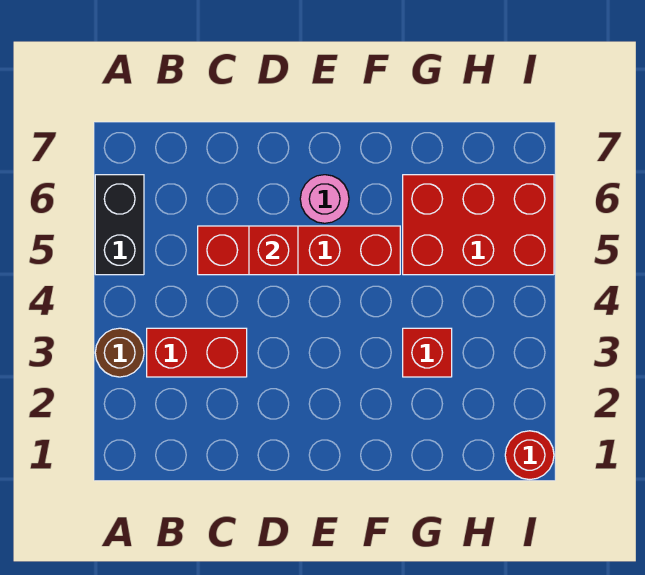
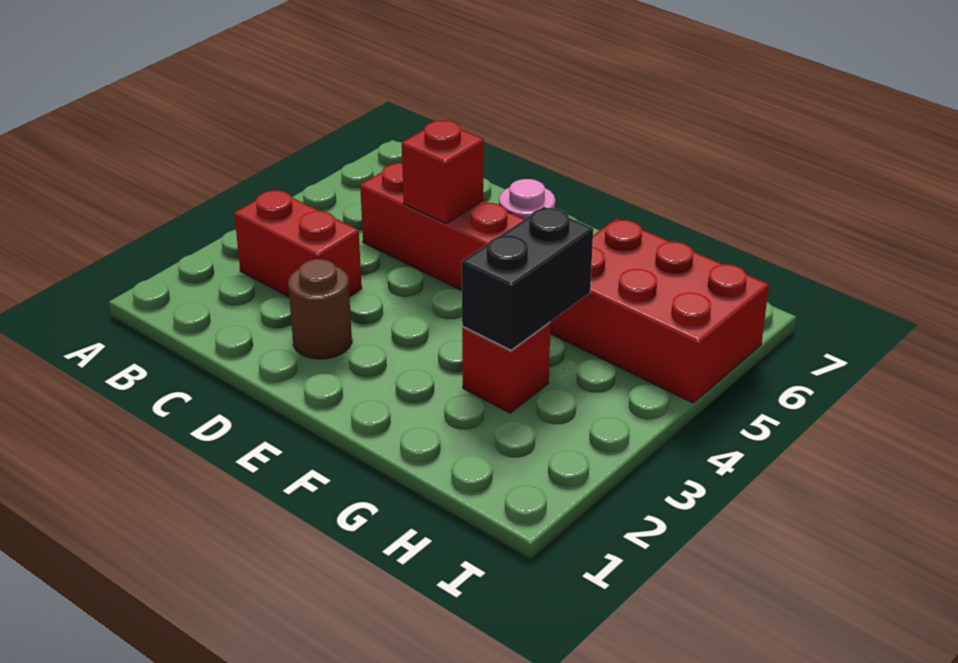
brown round brick A3 level 1 -> brown round brick D2 level 1
black brick A5:A6 level 1 -> black brick G3:G4 level 2
red round brick I1 level 1 -> none

